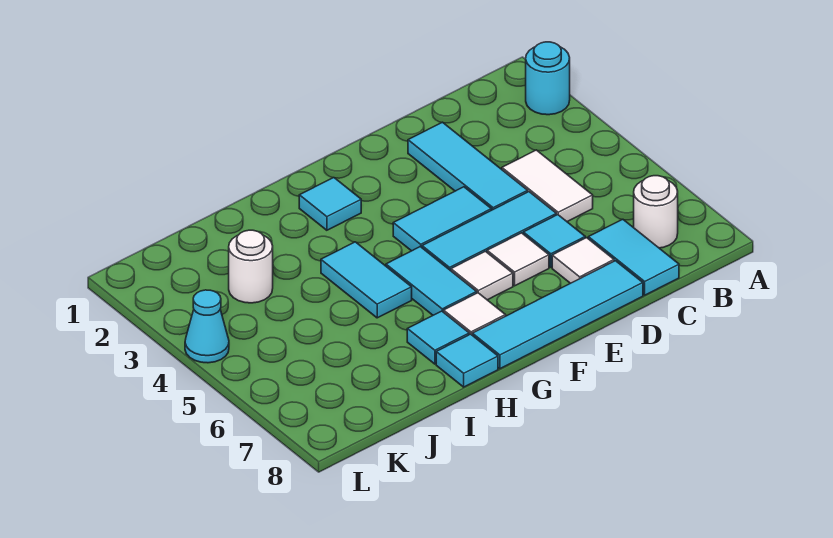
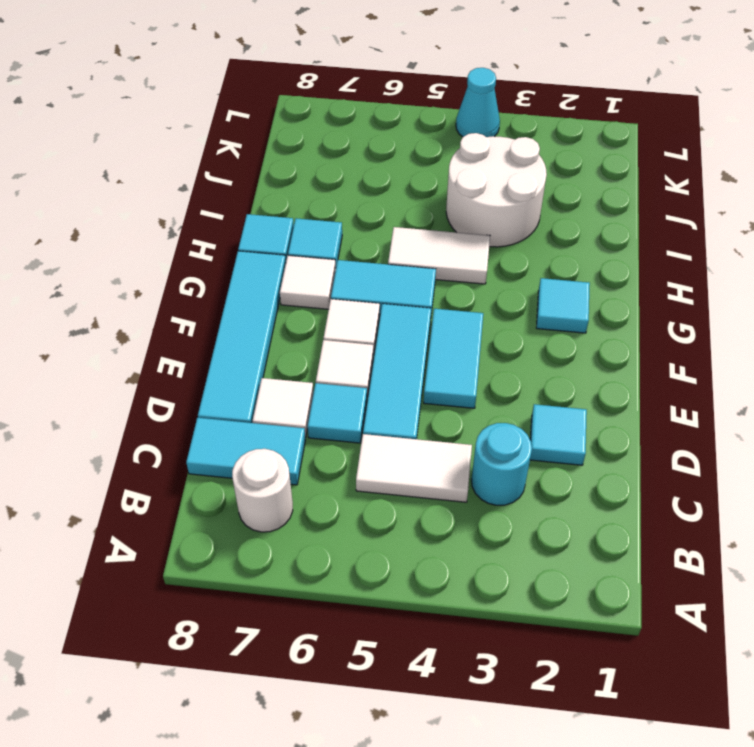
cyan round brick A2 level 1 -> cyan round brick C3 level 1
cyan tile D2:D4 level 1 -> cyan tile D2 level 1
cyan tile H4:H5 level 1 -> white tile H4:H5 level 1
white round brick J3 level 1 -> white round brick I3:J4 level 1

